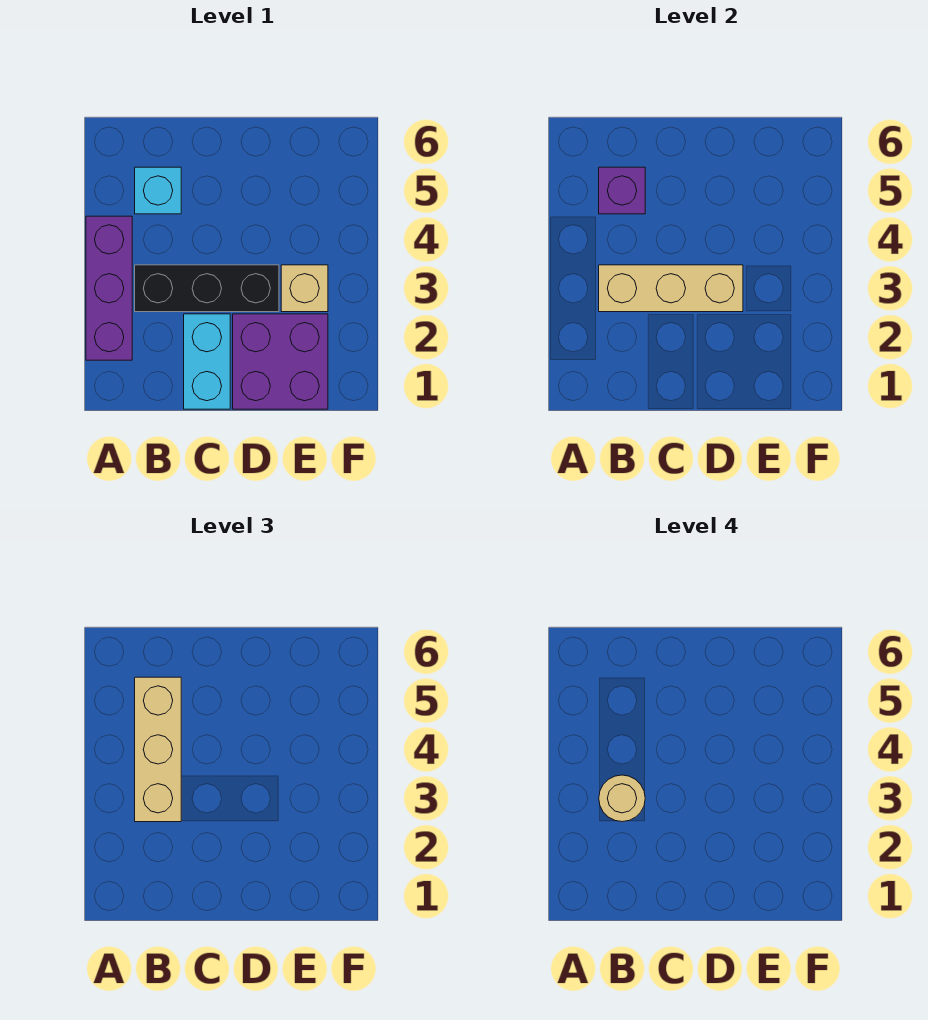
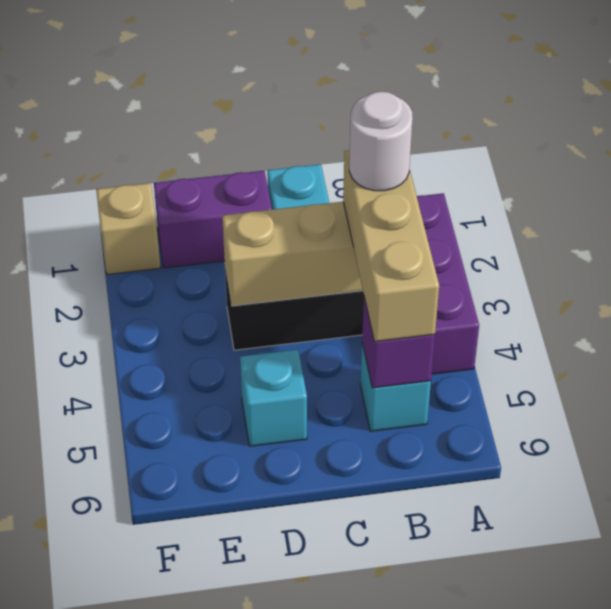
tan round brick B3 level 4 -> white round brick B3 level 4
purple brick D1:E2 level 1 -> purple brick D1:E1 level 1
none -> cyan brick D5 level 1
tan brick E3 level 1 -> tan brick F1 level 1

